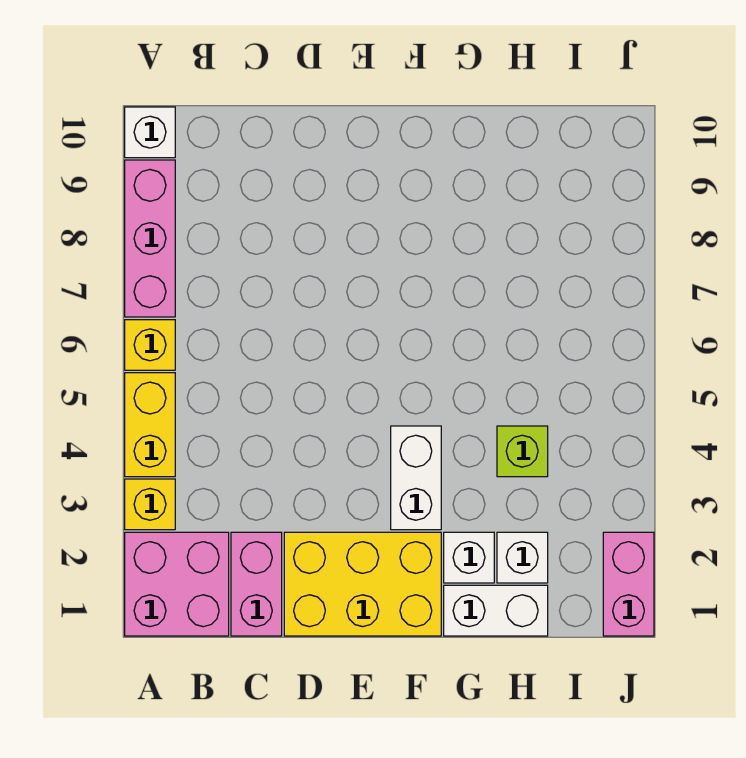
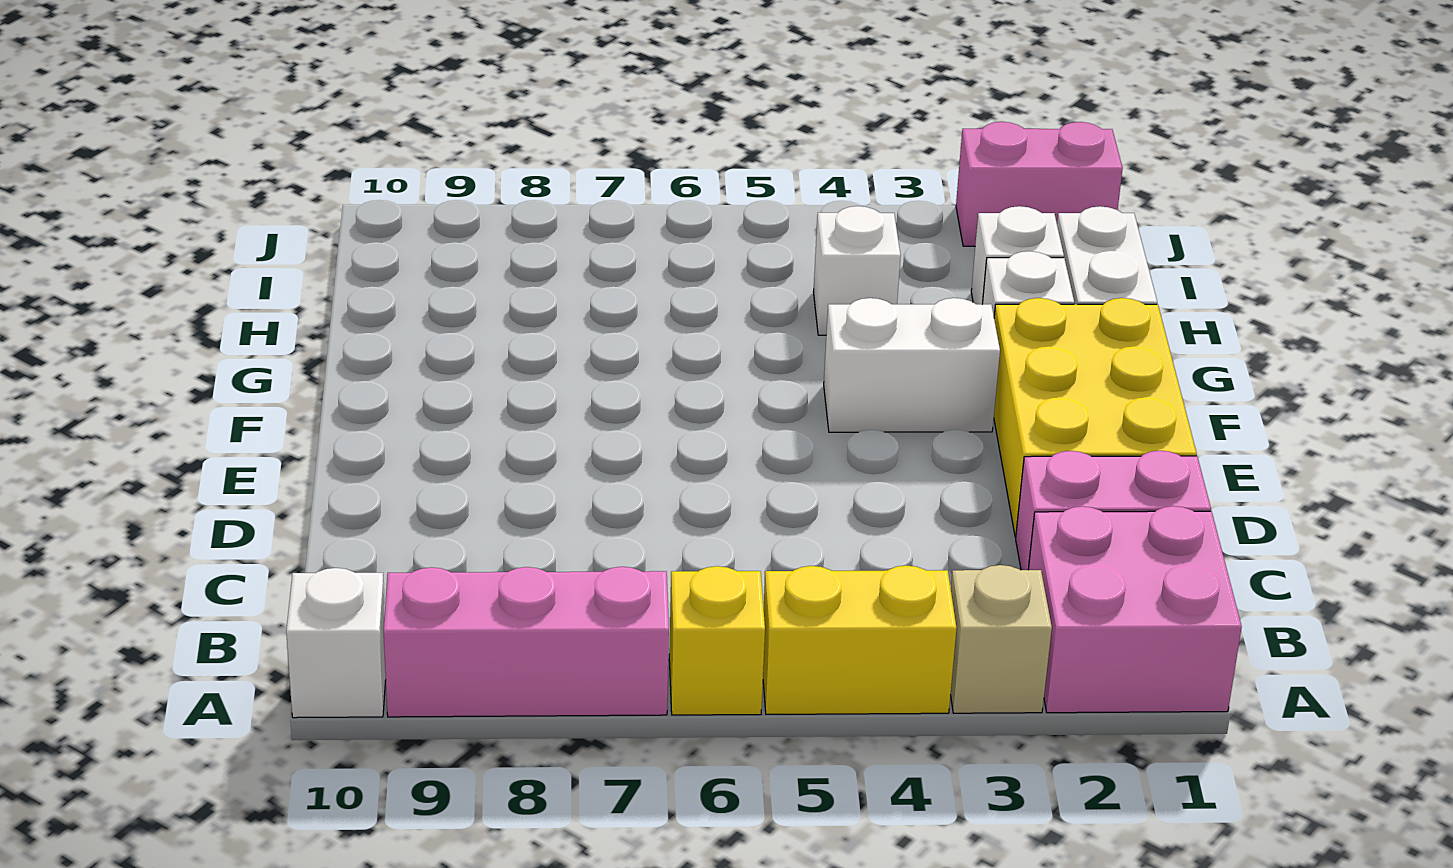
yellow brick A3 level 1 -> tan brick A3 level 1
lime brick H4 level 1 -> white brick H4 level 1

